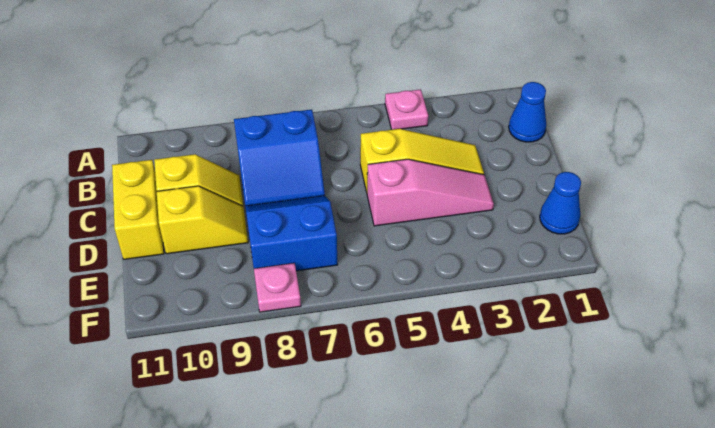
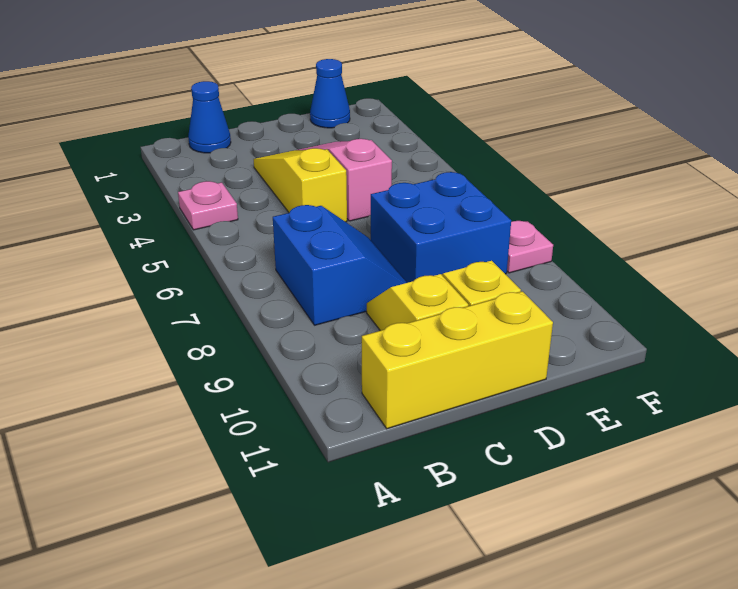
yellow brick C11:D11 level 1 -> yellow brick B11:D11 level 1
blue slope D7:E8 level 1 top E -> blue brick D7:E8 level 1

